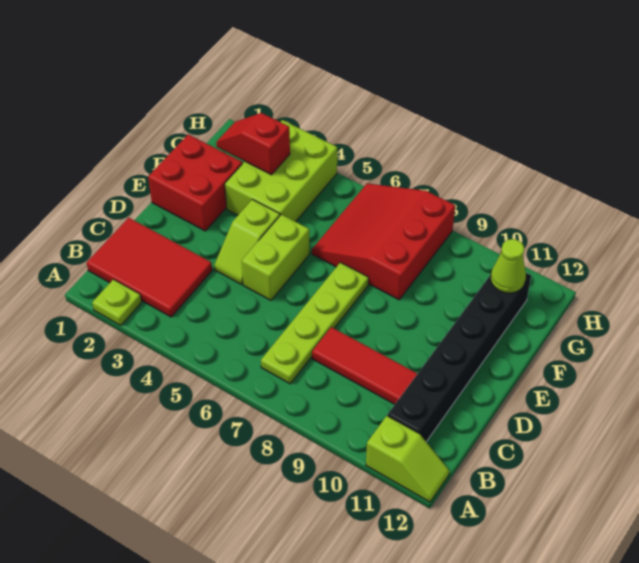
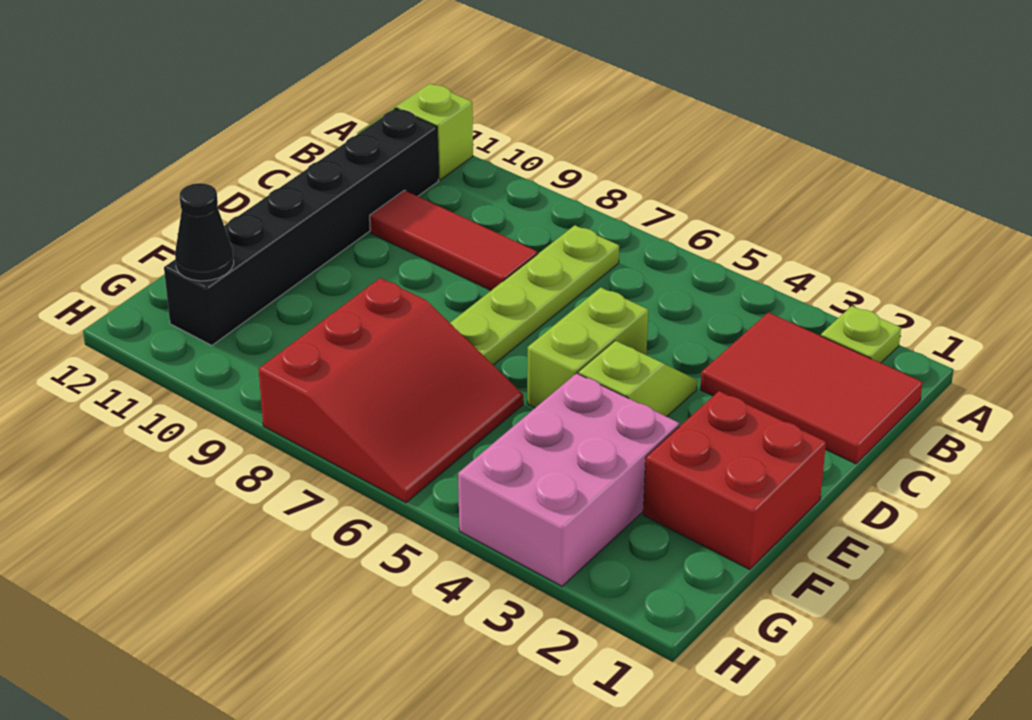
lime brick F3:H4 level 1 -> pink brick F3:H4 level 1
red slope G2:G3 level 2 top 3 -> none
lime cone G11 level 2 -> black cone G11 level 2

